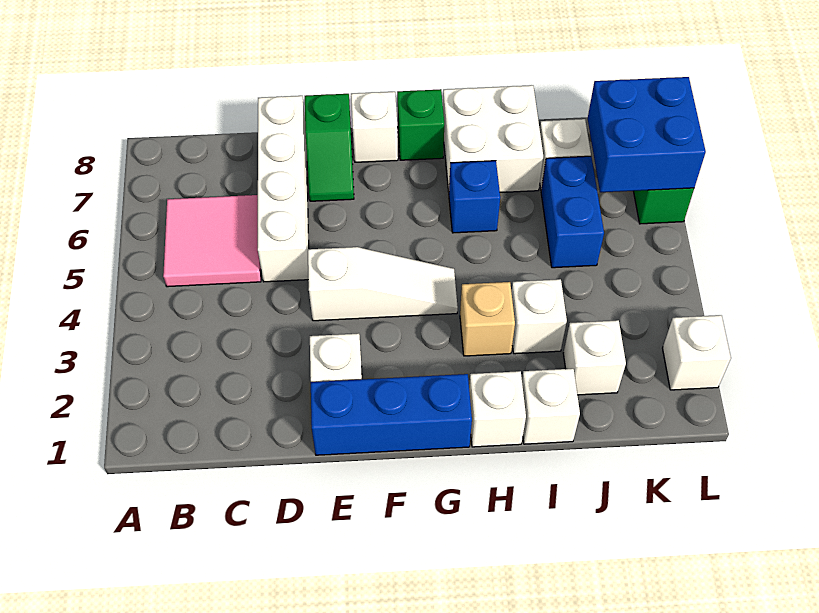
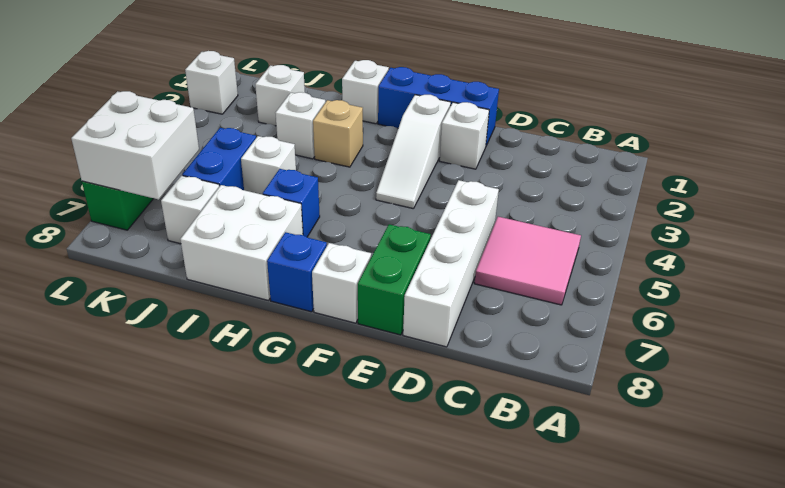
white slope E4:G4 level 1 top E -> white slope F2:F4 level 1 top 2
green slope E7:E8 level 1 top 8 -> green brick E7:E8 level 1
green brick G8 level 1 -> blue brick G8 level 1
white brick I1 level 1 -> white brick I5 level 1
blue brick K6:L7 level 2 -> white brick K6:L7 level 2

